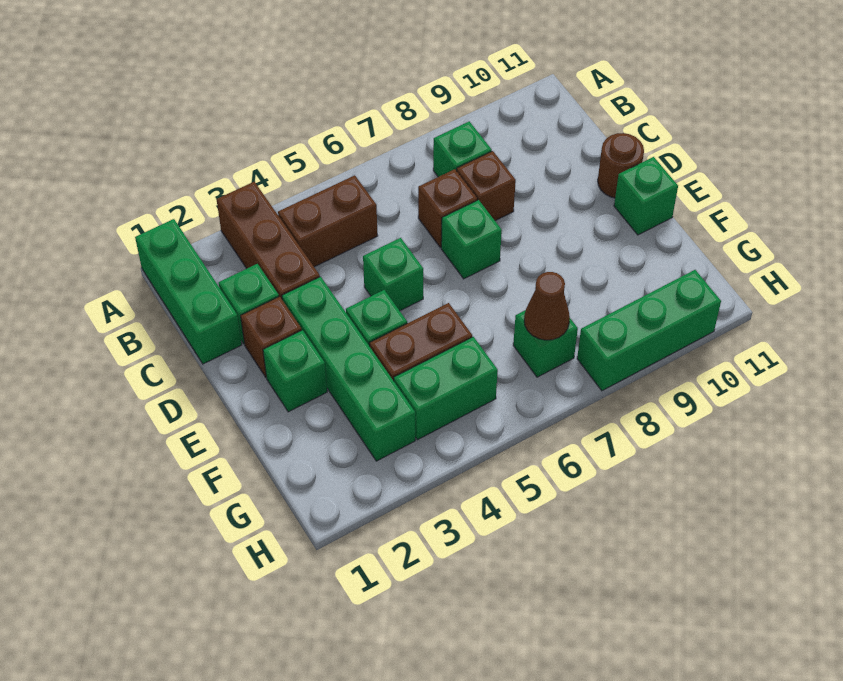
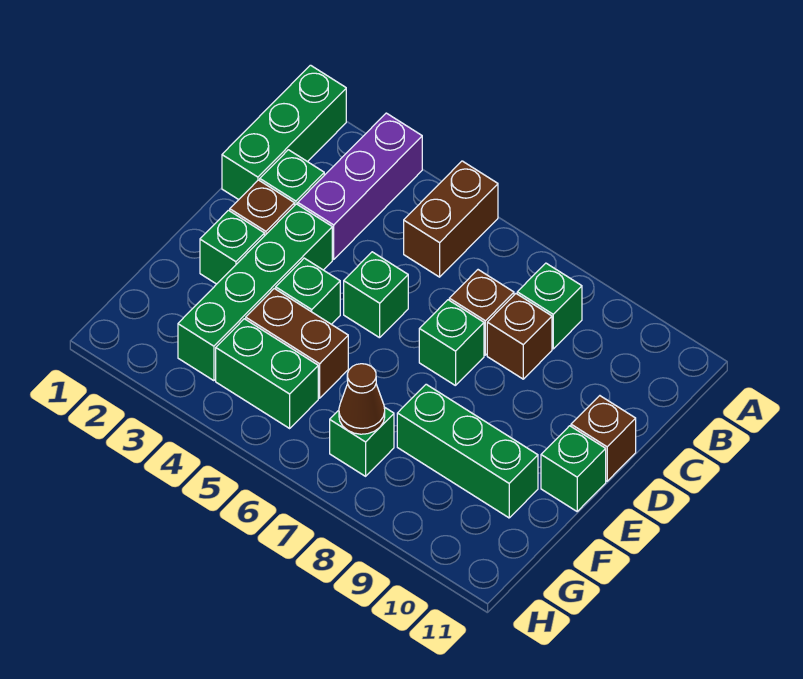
brown brick A3:C3 level 1 -> purple brick A3:C3 level 1
brown brick B4:B5 level 1 -> brown brick A5:B5 level 1
brown round brick D11 level 1 -> brown brick D11 level 1
green brick H8:H10 level 1 -> green brick F8:F10 level 1

